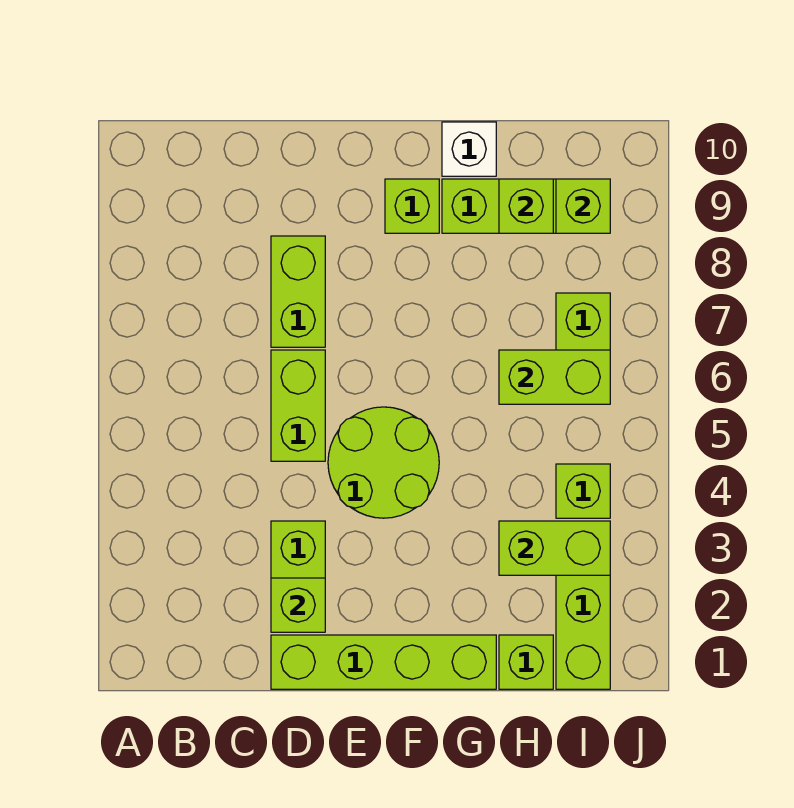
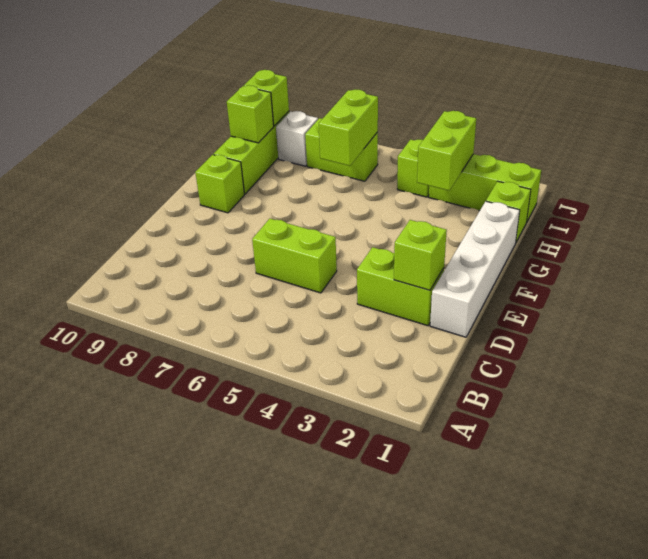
lime brick D1:G1 level 1 -> white brick D1:G1 level 1
lime brick D7:D8 level 1 -> none
lime round brick E4:F5 level 1 -> none
white brick G10 level 1 -> white brick I8 level 1

